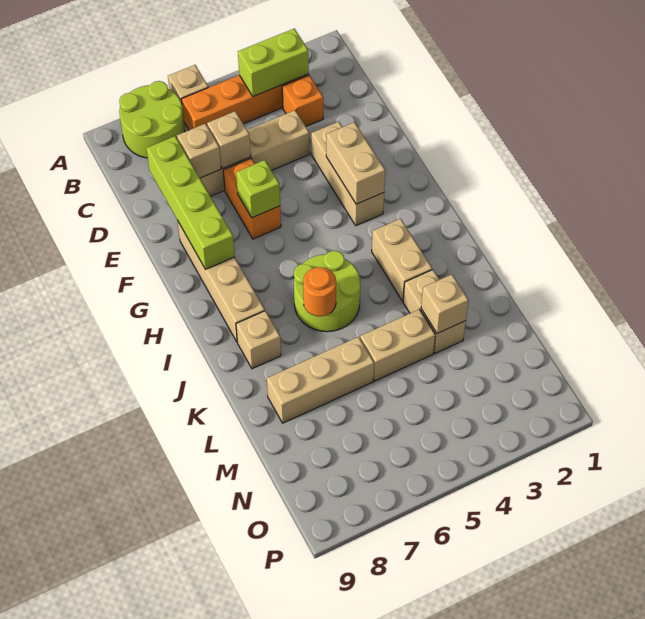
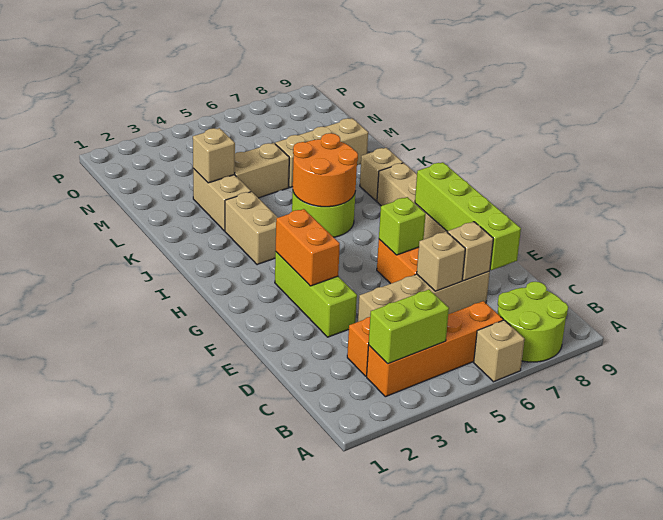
tan brick E3:G3 level 1 -> lime brick E3:G3 level 1
tan brick F3:G3 level 2 -> orange brick F3:G3 level 2
orange round brick J6 level 2 -> orange round brick I5:J6 level 2

